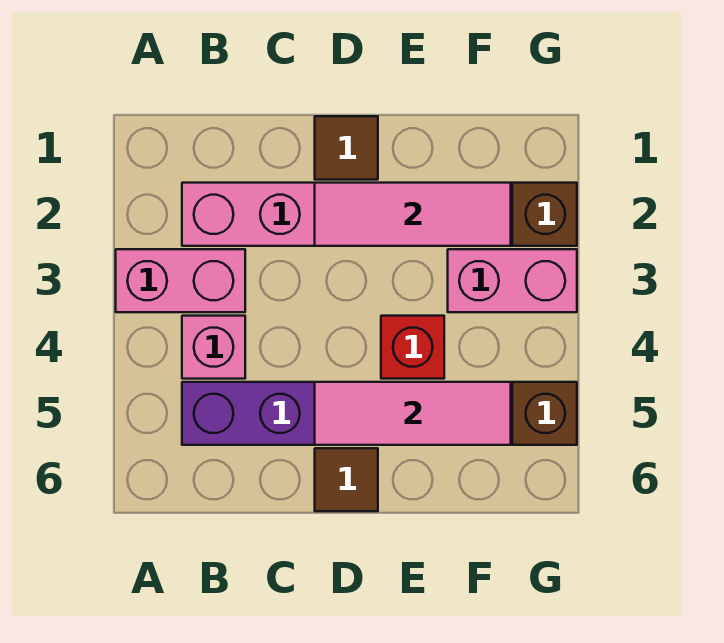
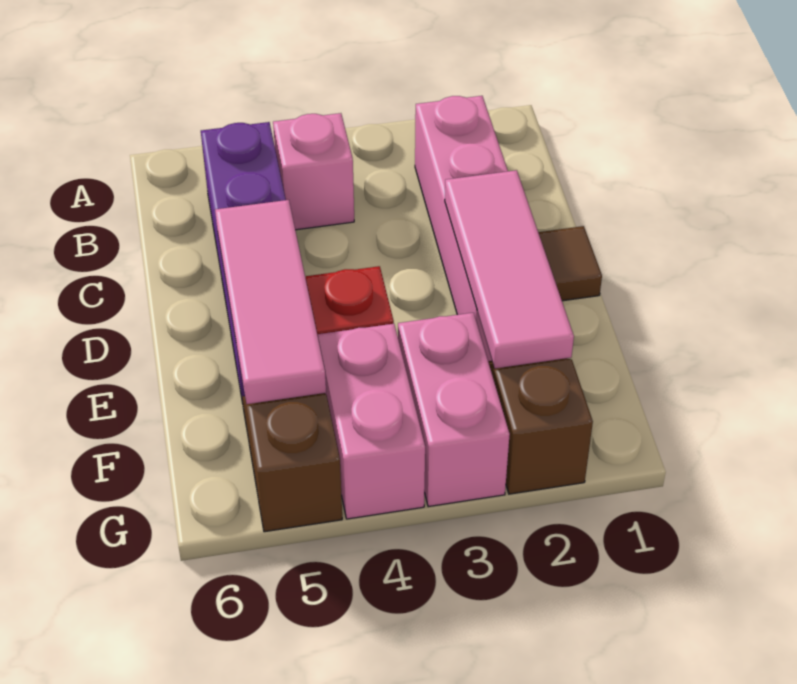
pink brick A3:B3 level 1 -> pink brick F4:G4 level 1
brown tile D6 level 1 -> none

